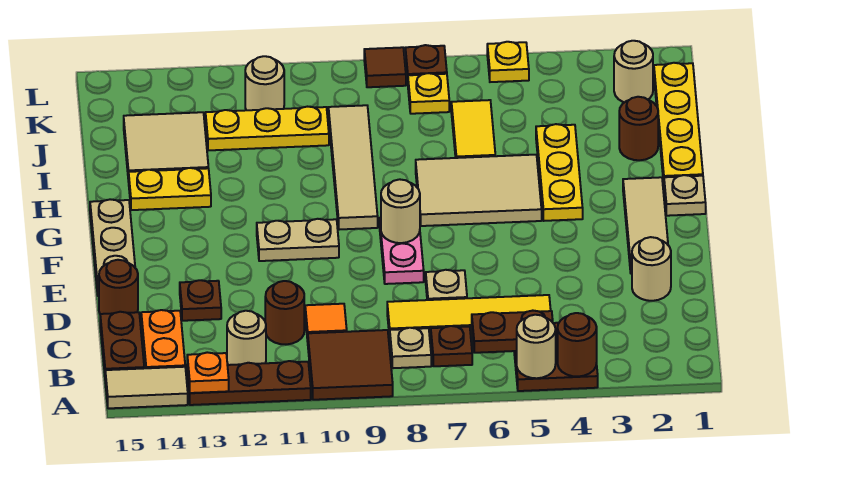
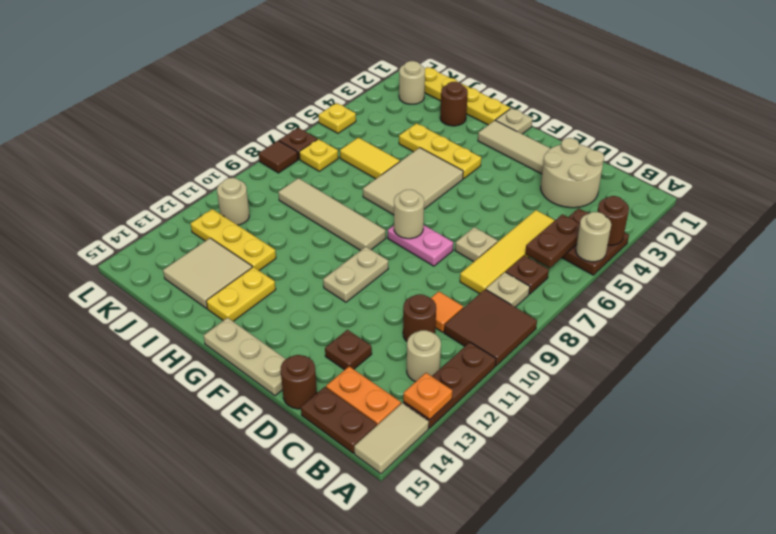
tan round brick D2 level 1 -> tan round brick C2:D3 level 1
yellow plate J10:J12 level 1 -> yellow plate I12:K12 level 1

